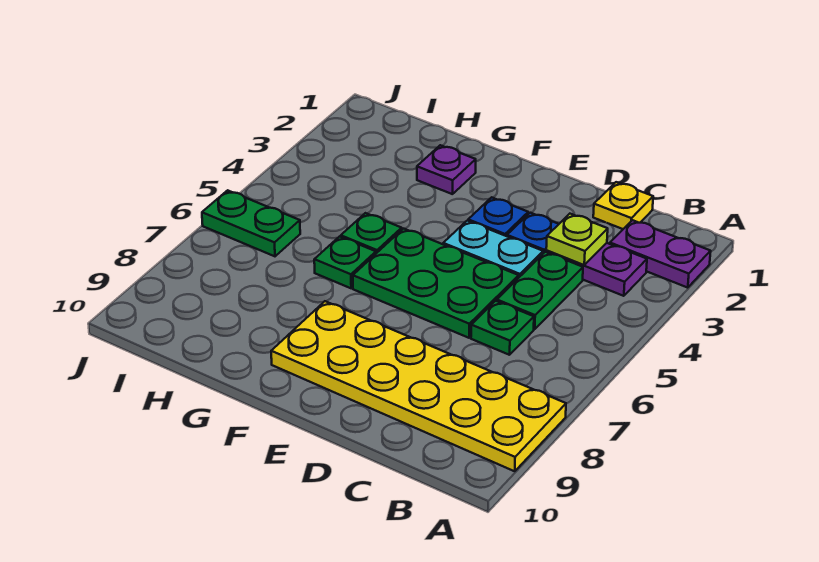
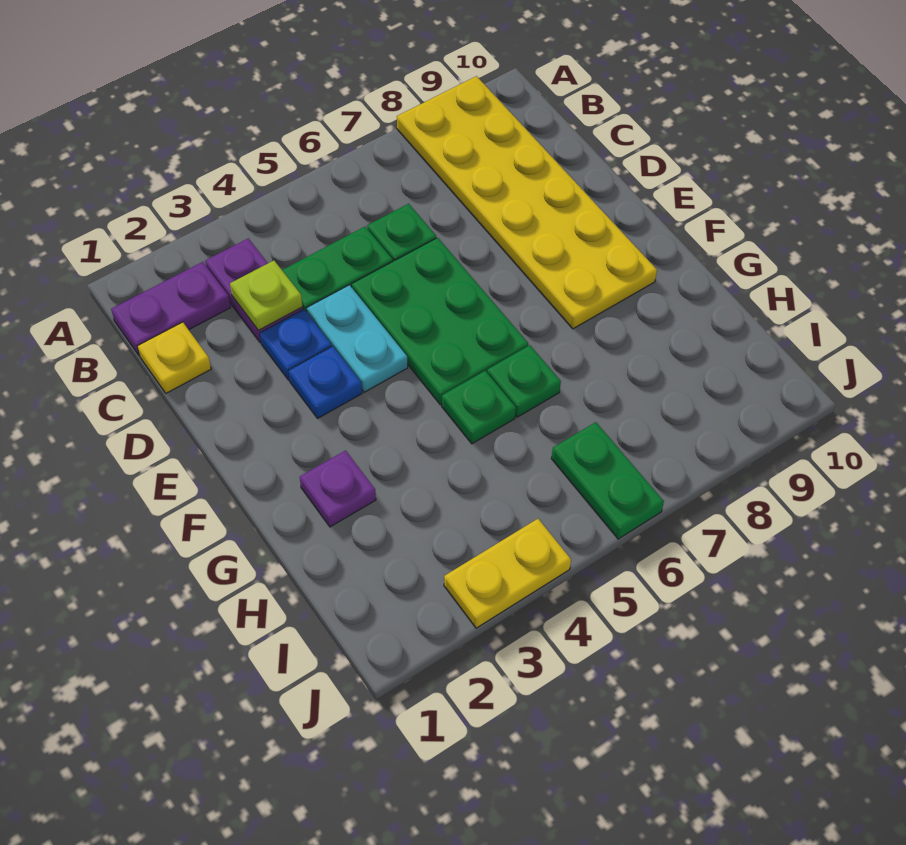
purple plate A2:B2 level 1 -> purple plate B1:B2 level 1
none -> yellow plate J3:J4 level 1

